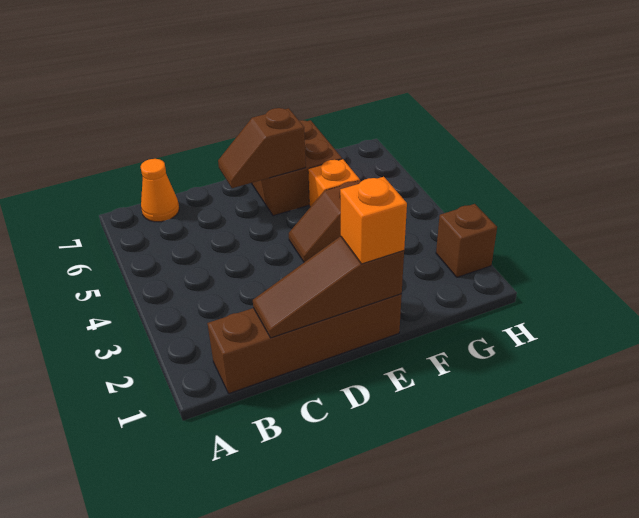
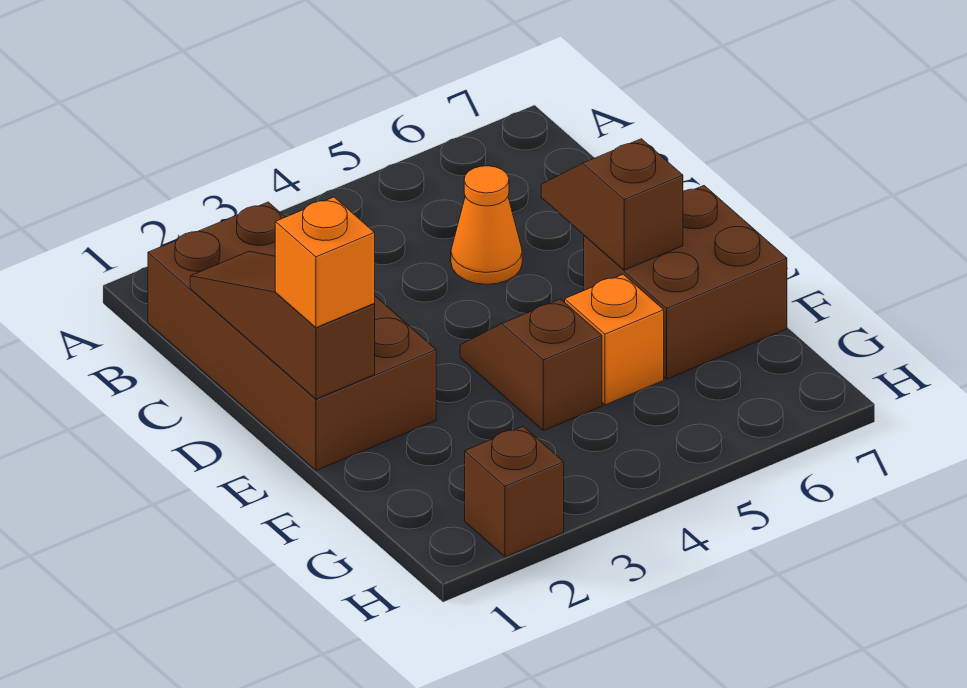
brown brick B1:E1 level 1 -> brown brick B1:E2 level 1
orange cone B7 level 1 -> orange cone C5 level 1

